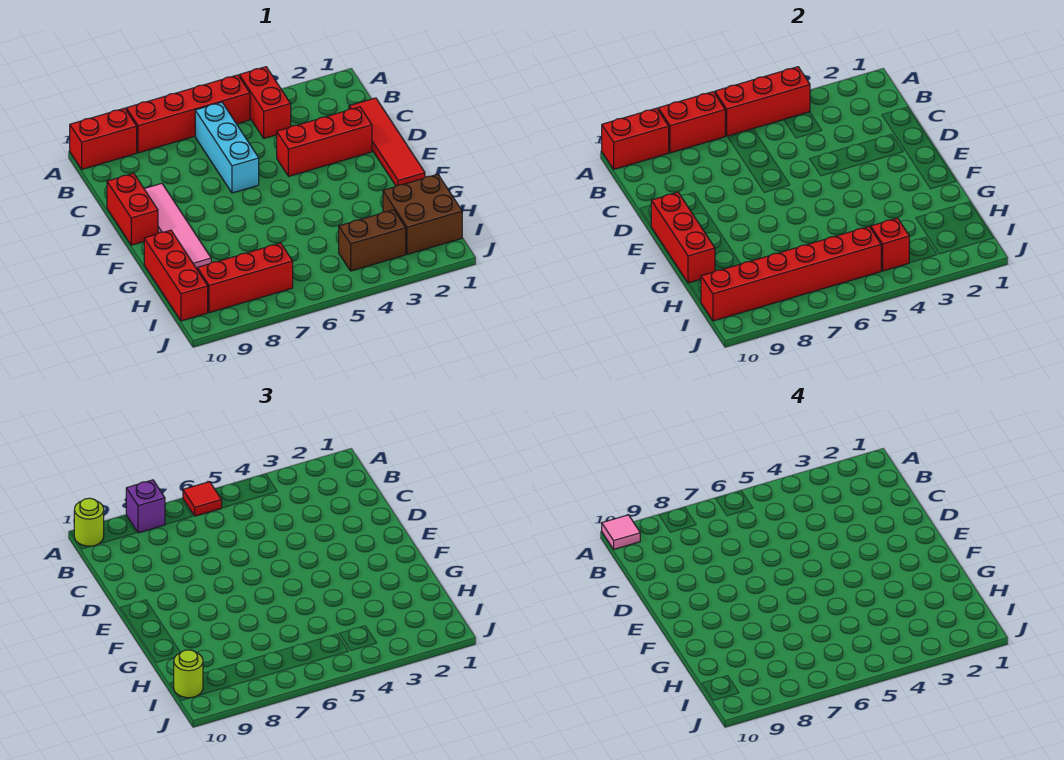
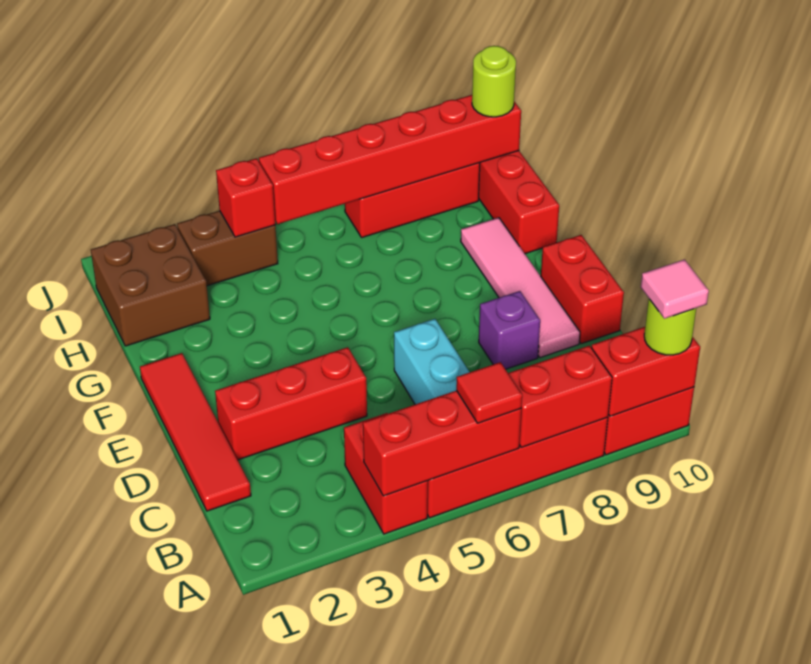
purple brick A8 level 3 -> purple brick D8 level 1
red brick E10:G10 level 2 -> none

